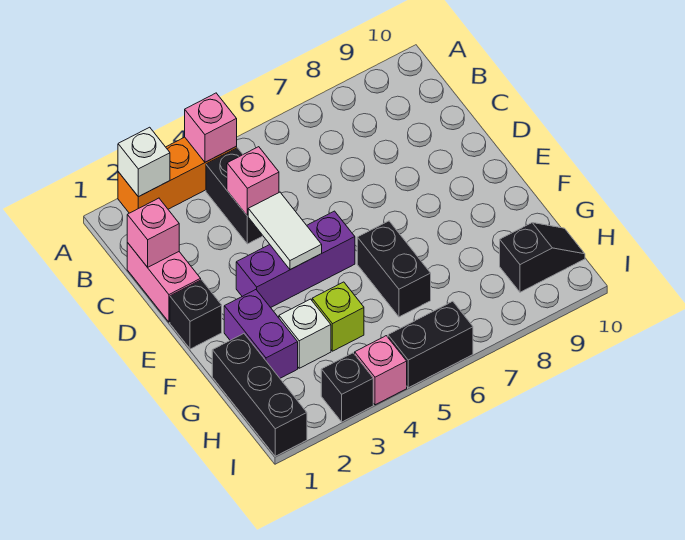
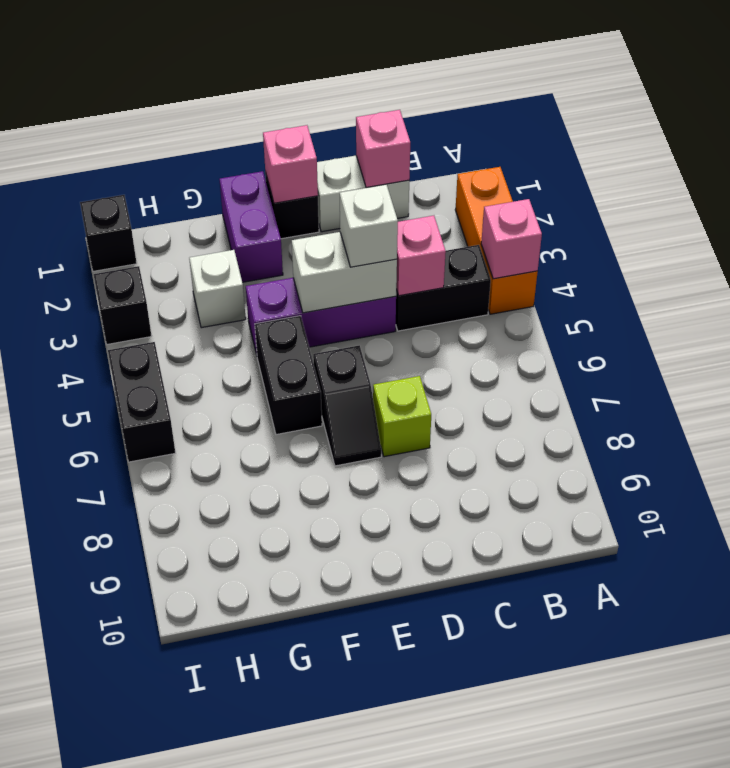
white brick A2 level 2 -> white brick D4 level 3
pink brick C1:D1 level 1 -> white brick C1:D1 level 1
white tile D4:E4 level 2 -> white brick D4:E4 level 2
purple brick E3:E5 level 1 -> purple brick D4:F4 level 1
purple brick F2:G2 level 1 -> purple brick F1:F2 level 1
black brick F6:G6 level 1 -> black brick F5:F6 level 1
black brick G1:I1 level 1 -> black brick I1 level 1
lime brick G4 level 1 -> lime brick D7 level 1
black slope H9:H10 level 1 top 9 -> black slope E6:E7 level 1 top 6
pink brick I4 level 1 -> pink brick E1 level 2

